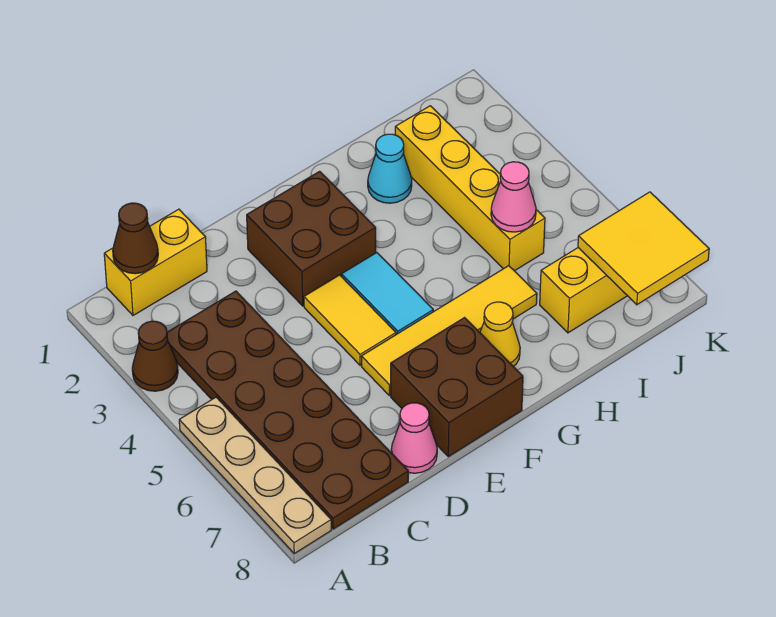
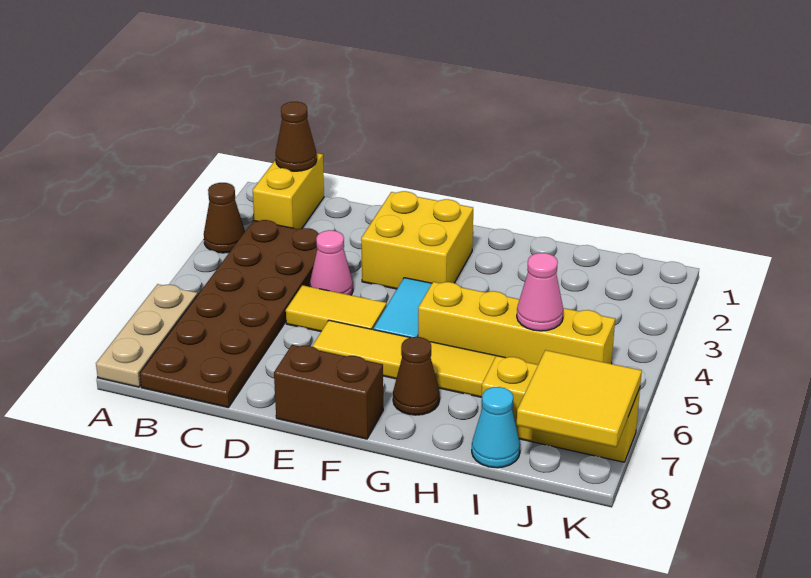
tan plate A5:A8 level 1 -> tan plate A6:A8 level 1
yellow brick B1:C1 level 1 -> yellow brick B1:B2 level 1
pink cone D8 level 1 -> pink cone D4 level 1
brown brick E2:F3 level 1 -> yellow brick E2:F3 level 1
yellow tile E4:E5 level 1 -> yellow tile D5:E5 level 1
brown brick E7:F8 level 1 -> brown brick E8:F8 level 1
yellow cone G7 level 1 -> brown cone G7 level 1
cyan cone H2 level 1 -> cyan cone I8 level 1
yellow brick I2:I5 level 1 -> yellow brick G5:J5 level 1

